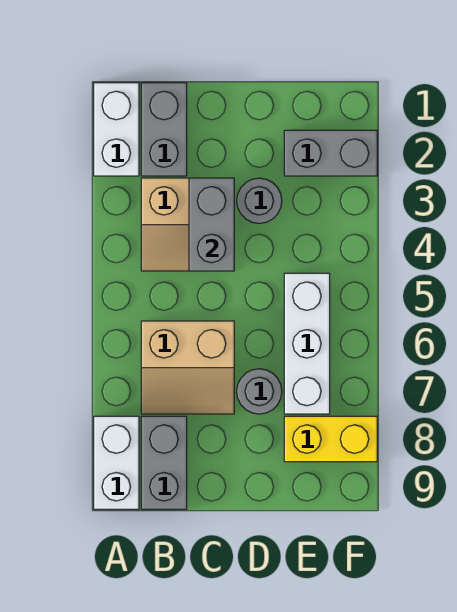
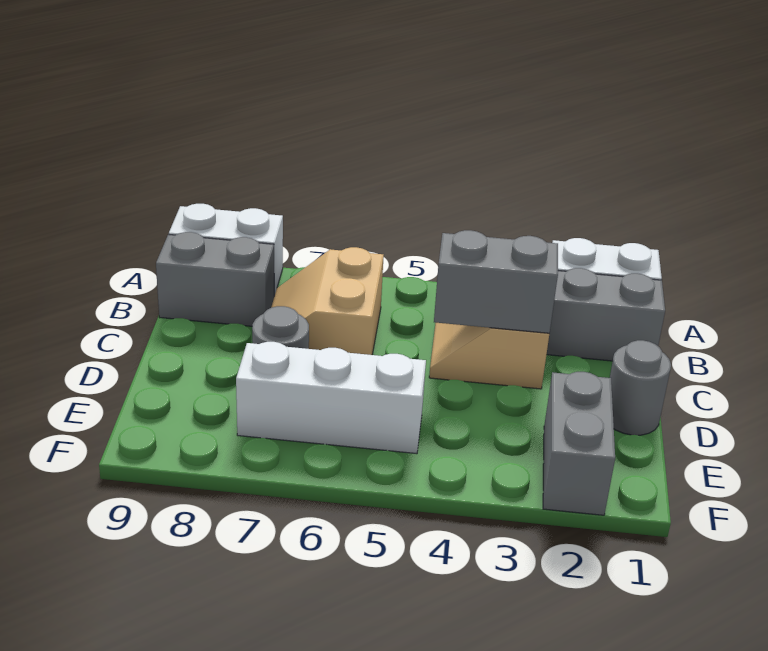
grey round brick D3 level 1 -> grey round brick D1 level 1
yellow brick E8:F8 level 1 -> none

